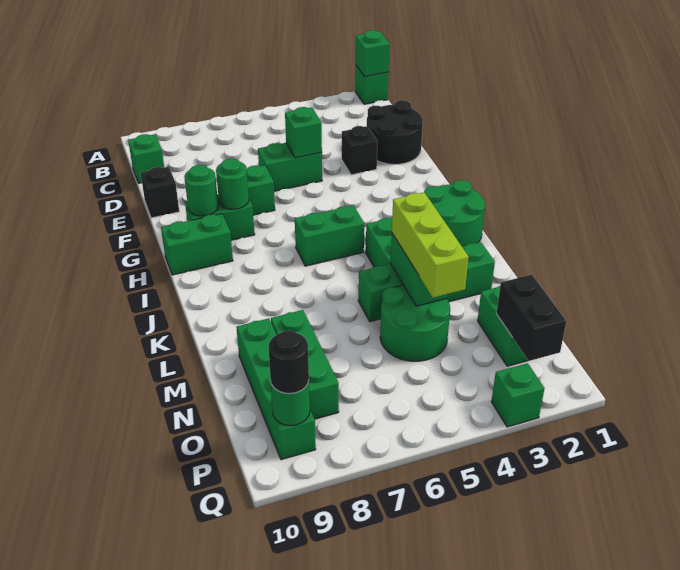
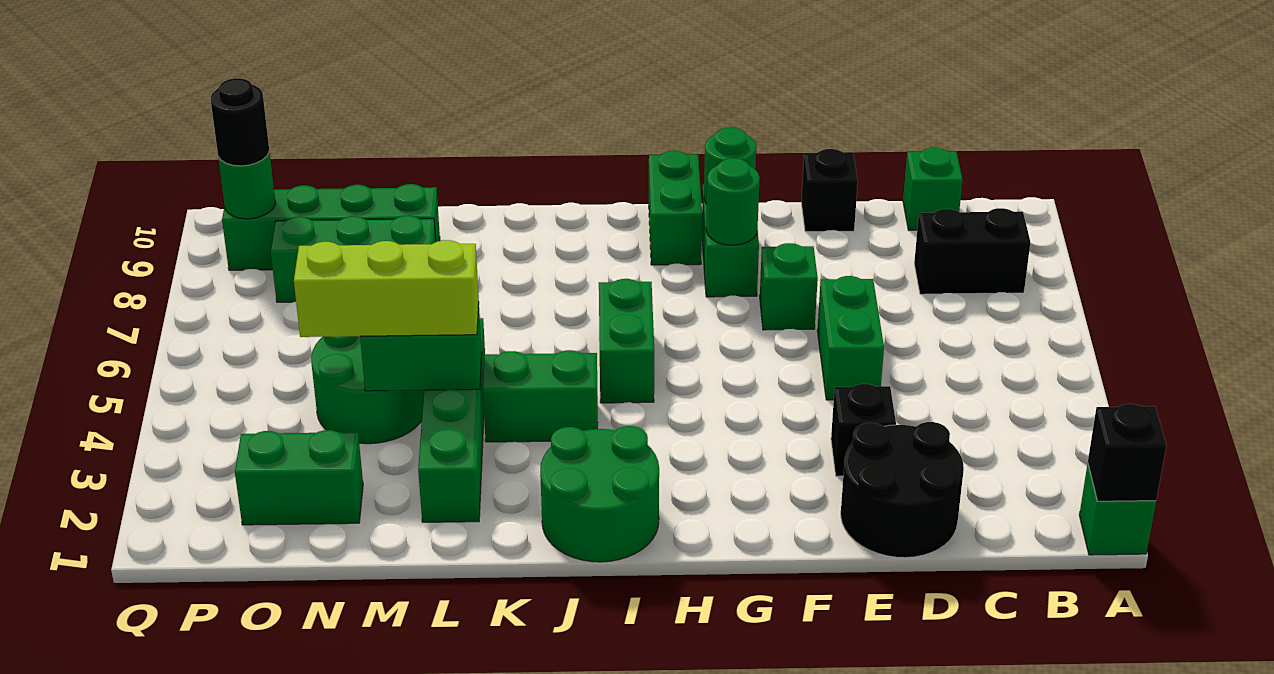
green brick A1 level 2 -> black brick A1 level 2
green brick E5 level 2 -> none
black brick O2:P2 level 2 -> black brick B8:C8 level 1
green brick Q3 level 1 -> none

